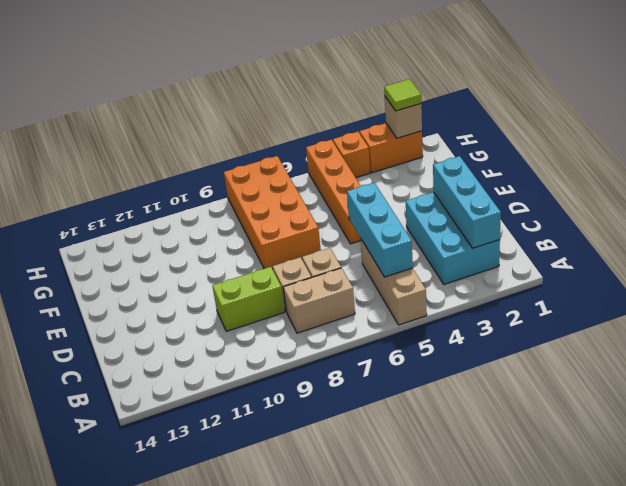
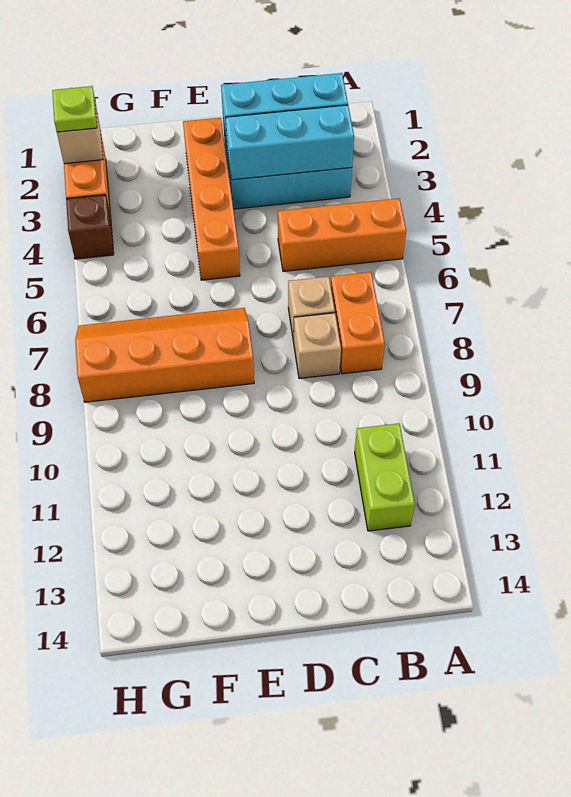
tan brick A5:C5 level 1 -> orange brick A5:C5 level 1
cyan brick B5:D5 level 2 -> cyan brick B3:D3 level 2
tan brick B7:B8 level 1 -> orange brick B7:B8 level 1
lime brick C9:C10 level 1 -> lime brick B11:B12 level 1
orange brick E5:H5 level 1 -> orange brick E2:E5 level 1
orange brick E7:H8 level 1 -> orange slope E7:H8 level 1 top 8
lime tile H2 level 3 -> lime plate H2 level 3
orange brick H4 level 1 -> brown brick H4 level 1

